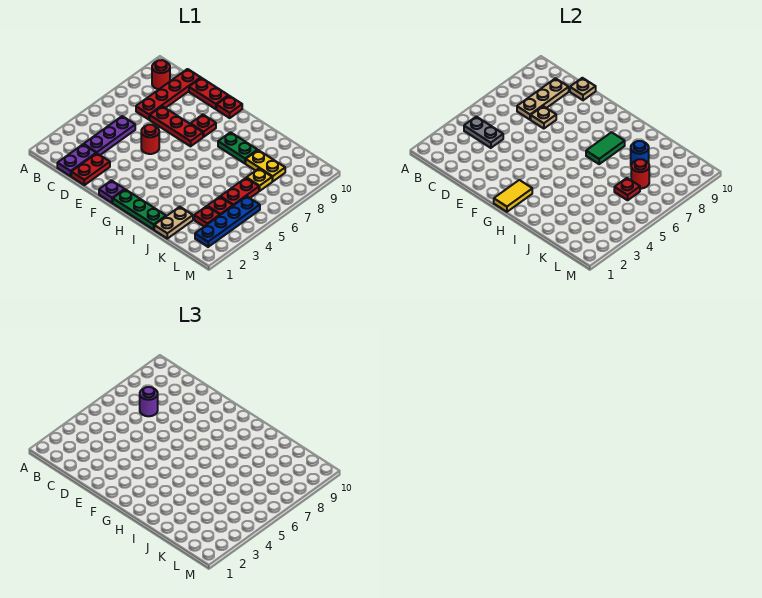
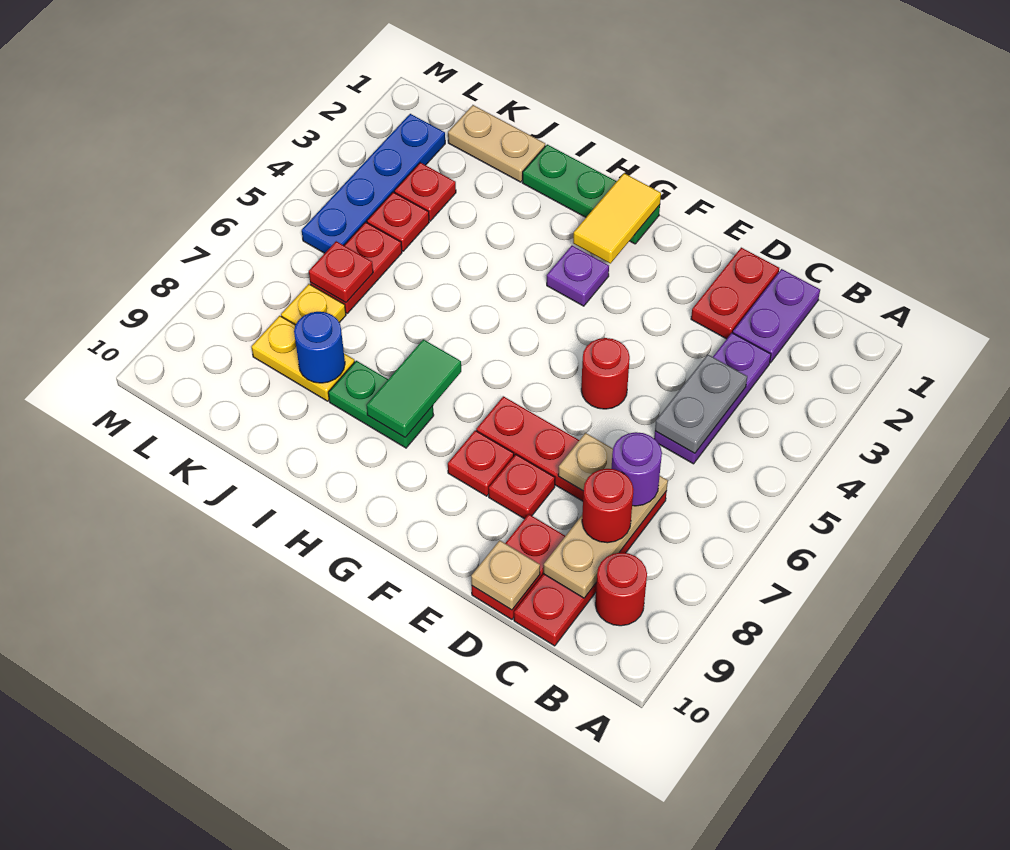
grey plate B4:C4 level 2 -> grey plate C4:C5 level 2
red plate D10:E10 level 1 -> red plate D9:D10 level 1
purple plate F1 level 1 -> purple plate G3 level 1
red plate F10 level 1 -> red plate E8 level 1
tan plate J1:J2 level 1 -> tan plate J1:K1 level 1
red round brick K7 level 2 -> red round brick C8 level 3

